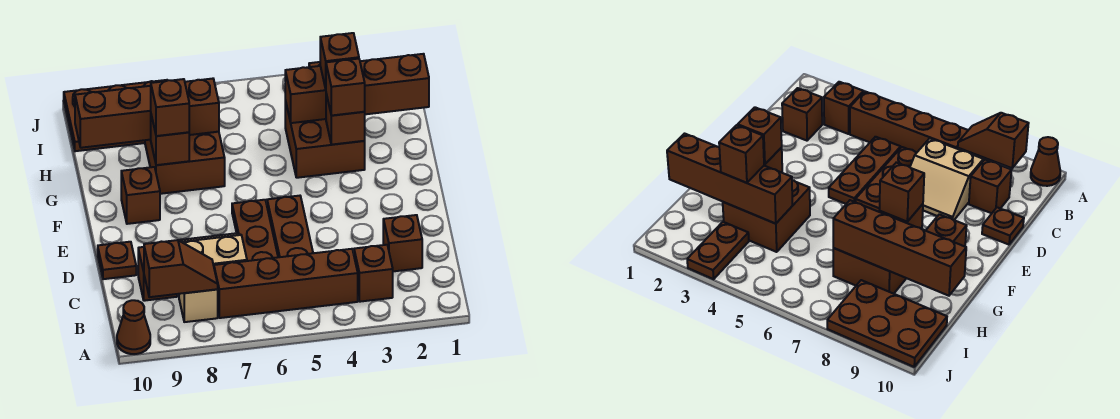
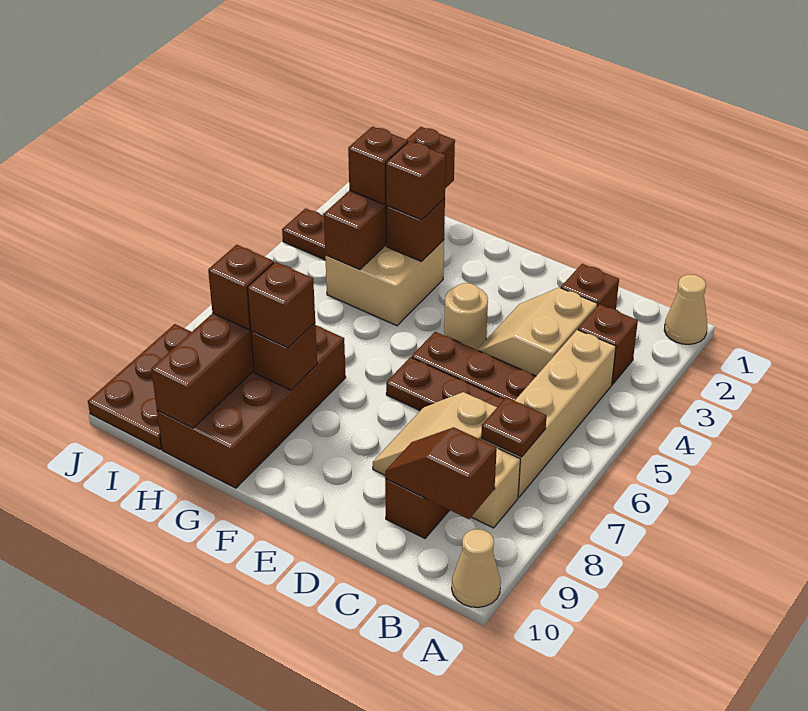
none -> tan cone A1 level 1
brown cone A10 level 1 -> tan cone A10 level 1
brown brick B4:B7 level 1 -> tan brick B4:B7 level 1
brown slope B8:B9 level 2 top 9 -> brown slope B9:C9 level 2 top B
none -> tan slope C3:D4 level 1 top C
brown plate D10 level 1 -> brown plate B7 level 2
none -> tan round brick E4 level 1
brown brick F9 level 1 -> brown brick H8 level 3
brown brick G3:H4 level 1 -> tan brick G3:H4 level 1
brown brick G7:H8 level 1 -> brown brick G7:H10 level 1

